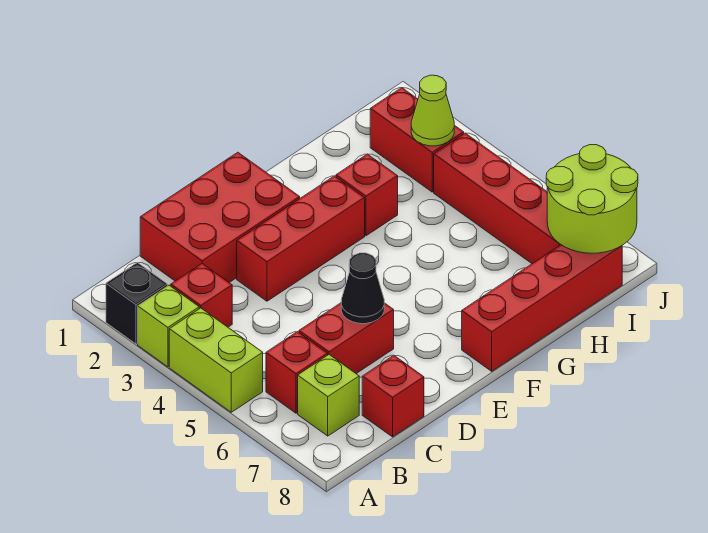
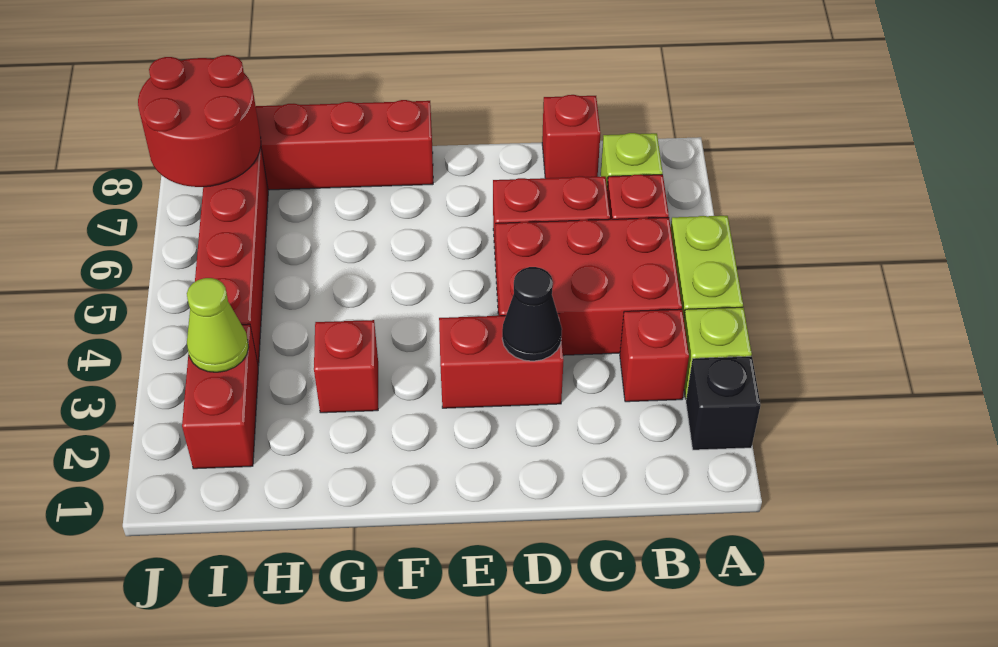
red brick C1:E2 level 1 -> red brick B4:D5 level 1
red brick D3:F3 level 1 -> red brick D3:E3 level 1
black cone D6 level 2 -> black cone D3 level 2
lime round brick I7:J8 level 2 -> red round brick I7:J8 level 2

